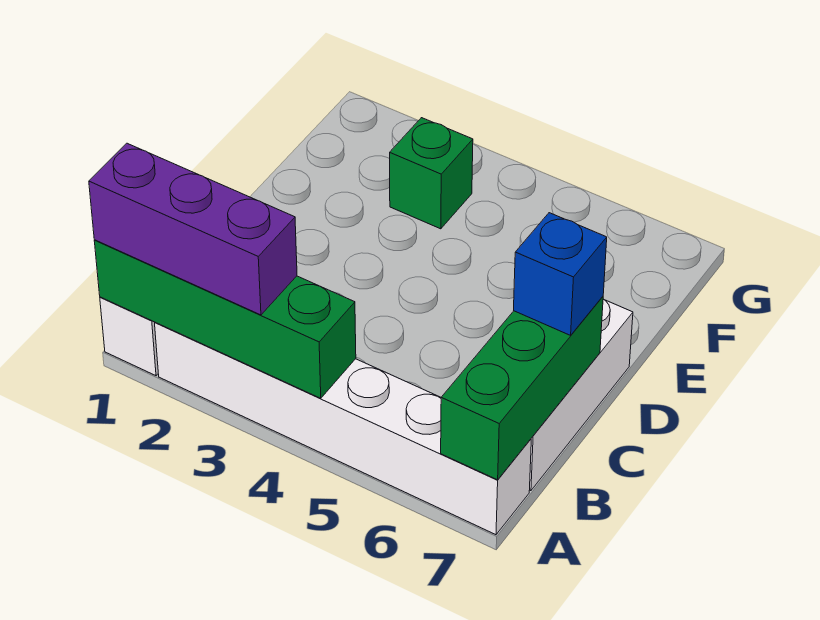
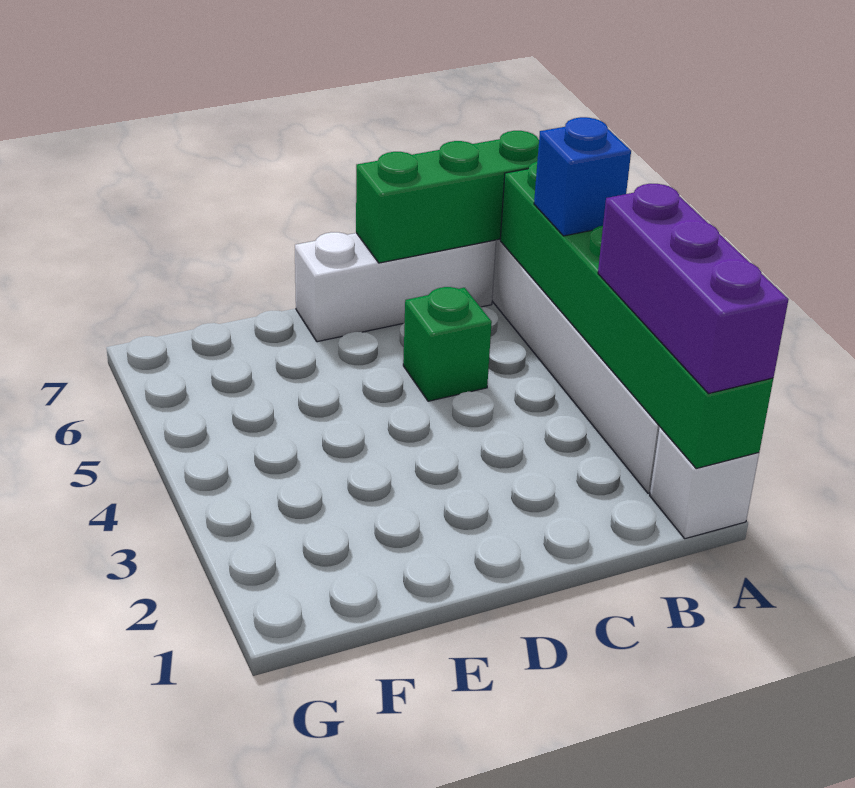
green brick A1:A4 level 2 -> green brick A1:A6 level 2
blue brick C7 level 3 -> blue brick A5 level 3
green brick F3 level 1 -> green brick C5 level 1

